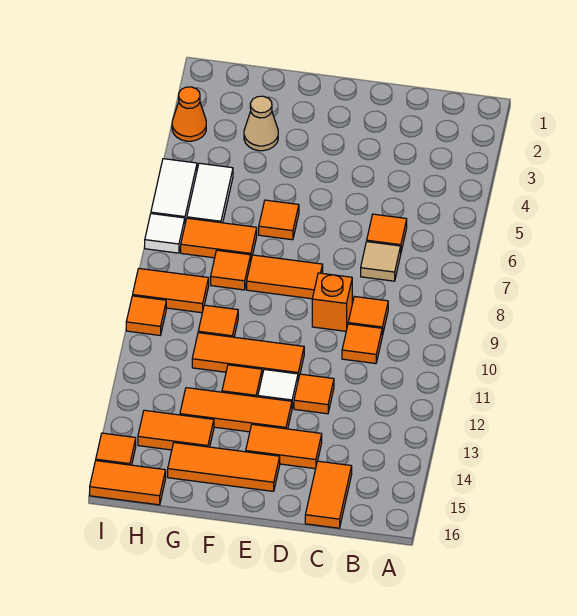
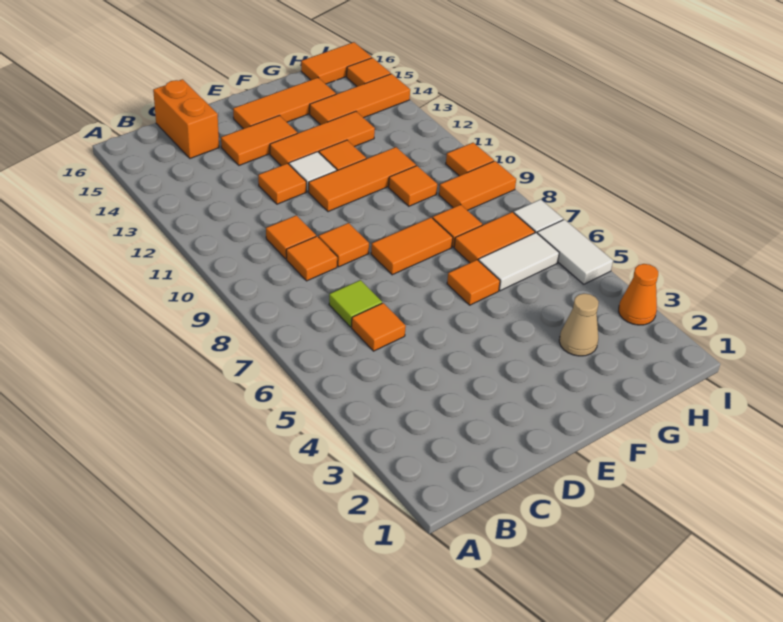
tan tile C7 level 1 -> lime tile C7 level 1
orange tile C15:C16 level 1 -> orange brick C15:C16 level 1
orange brick D9 level 1 -> orange tile D9 level 1
orange tile G14:H14 level 1 -> orange tile G14:I14 level 1
white tile H5:H6 level 1 -> white tile G6:H6 level 1

